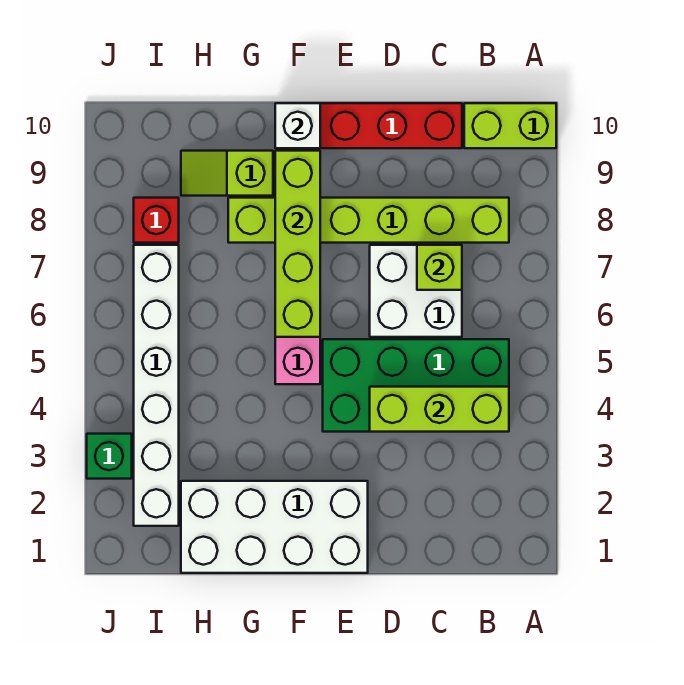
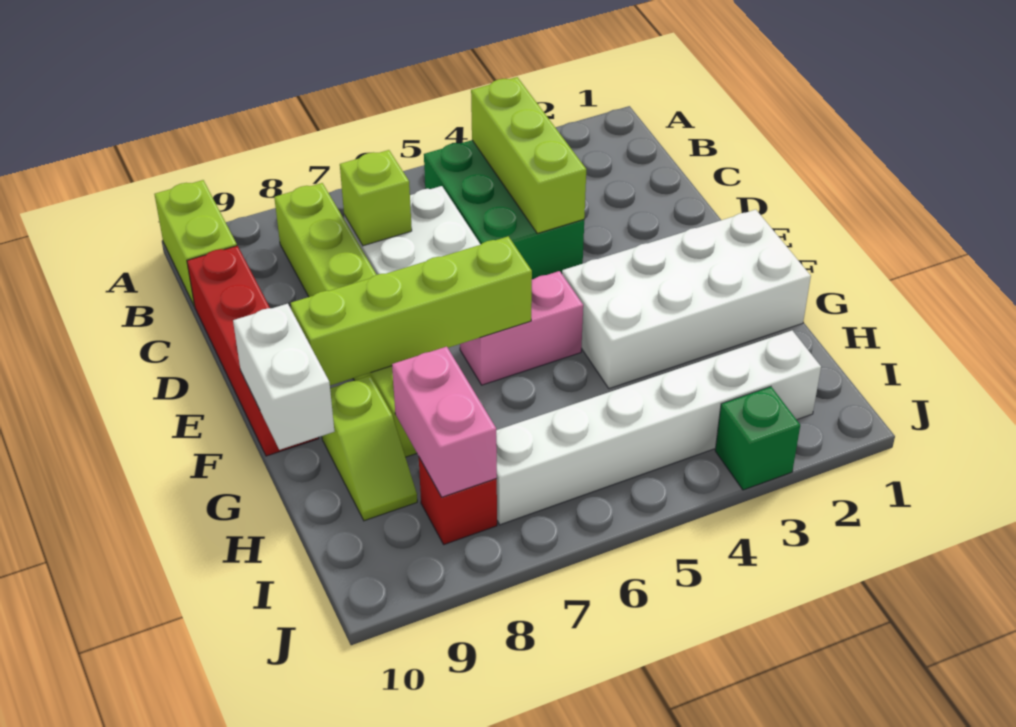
green brick B4:E5 level 1 -> green brick B4:D5 level 1
white brick E1:H2 level 1 -> white brick F1:G4 level 1
white brick F10 level 2 -> white brick F10:G10 level 2
none -> pink brick H8:I8 level 2

